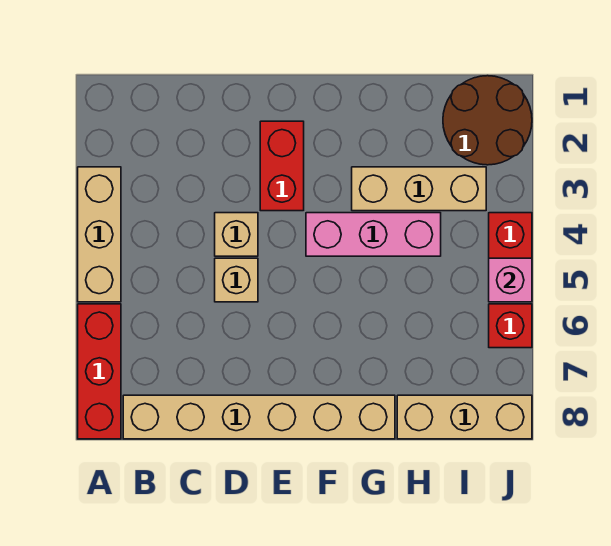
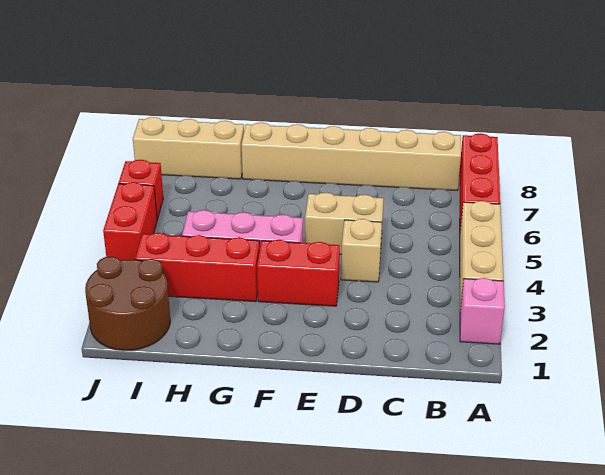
tan brick D5 level 1 -> tan brick D5:E5 level 1
red brick E2:E3 level 1 -> red brick E3:F3 level 1
tan brick G3:I3 level 1 -> red brick G3:I3 level 1
pink brick J5 level 2 -> pink brick A2 level 1

